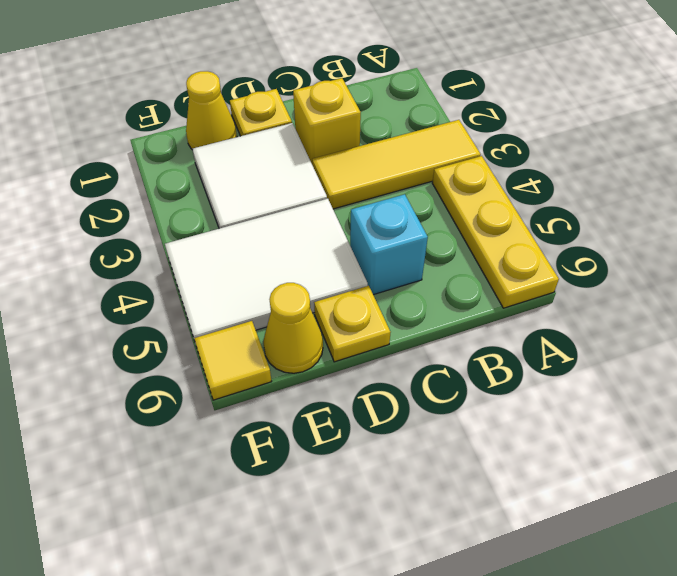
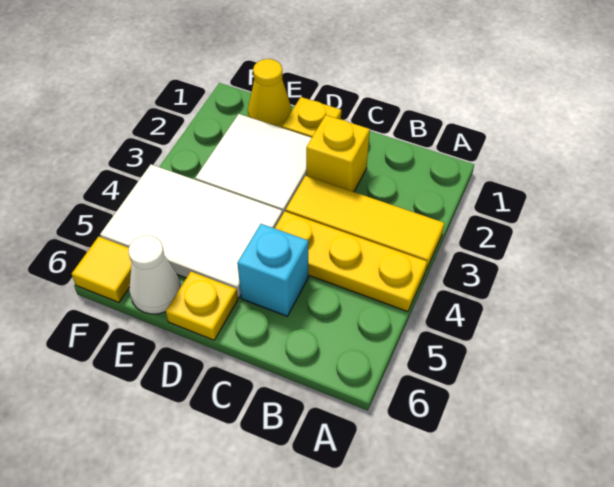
yellow plate A4:A6 level 1 -> yellow plate A4:C4 level 1
yellow cone E6 level 1 -> white cone E6 level 1

